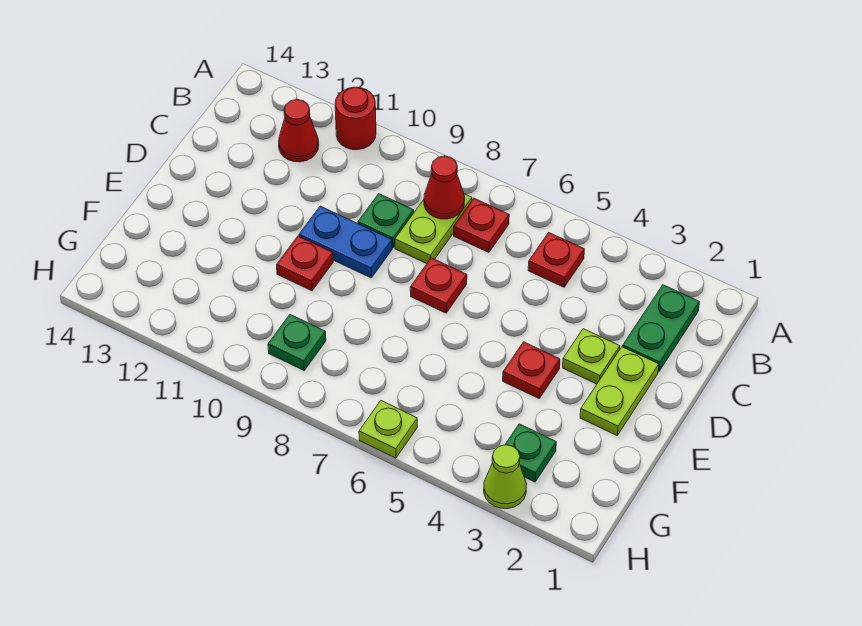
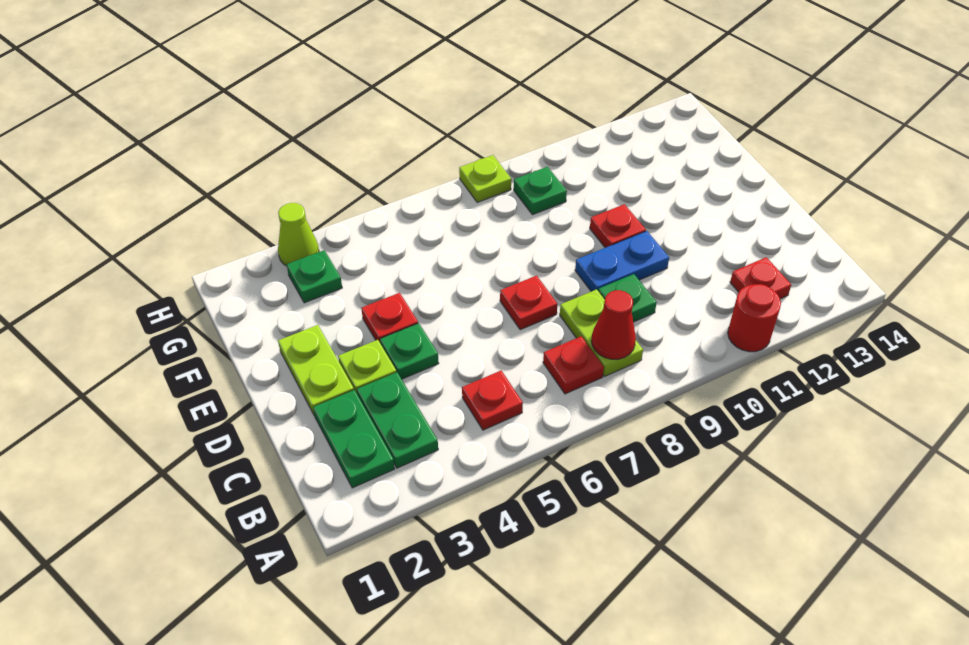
none -> green plate B3:C3 level 1
red cone B12 level 1 -> red plate B12 level 1
none -> green plate D4 level 1
lime plate H6 level 1 -> lime plate H8 level 1

